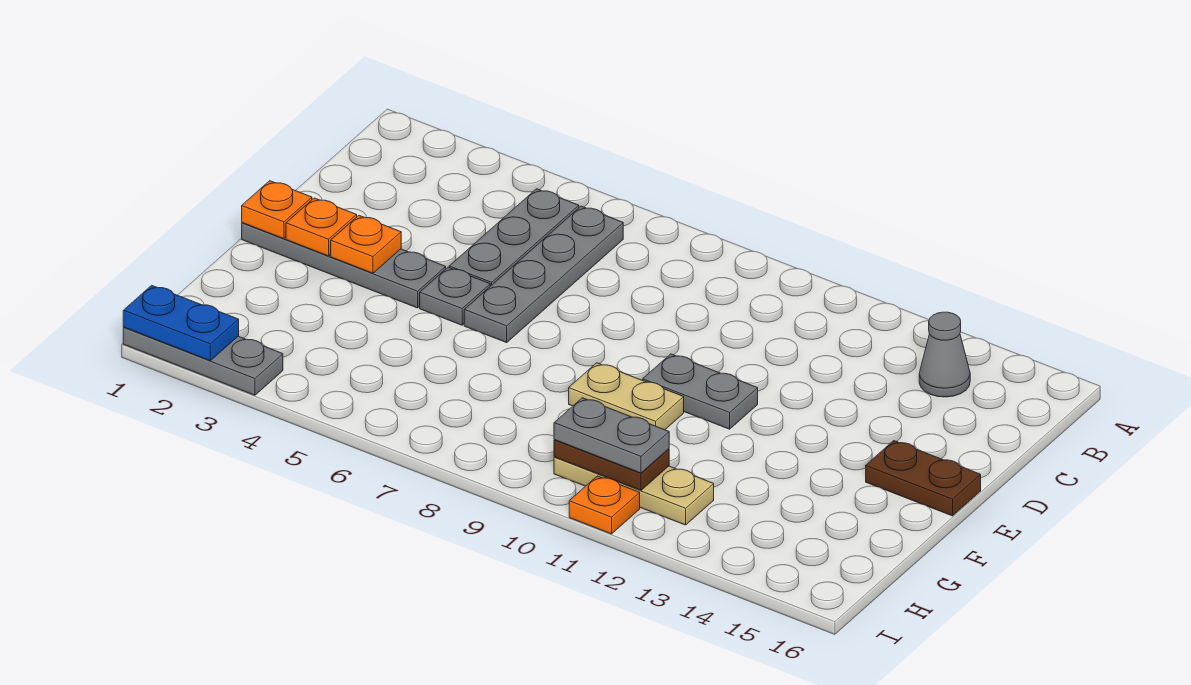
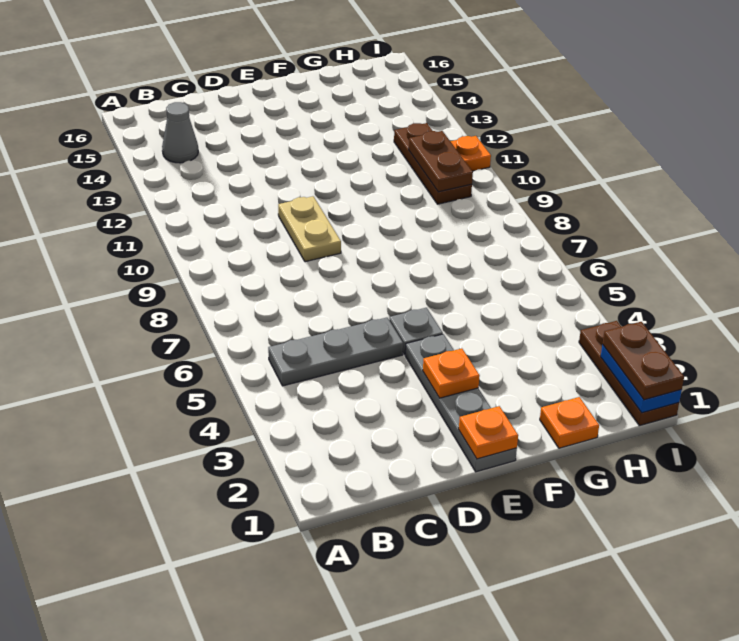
grey plate B6:E6 level 1 -> none
orange plate E2 level 2 -> orange plate G1 level 1
grey plate E10:E11 level 1 -> none
brown plate E15:E16 level 1 -> brown plate I1:I2 level 3
tan plate F9:F10 level 1 -> tan plate D9:D10 level 1
tan plate H10:H12 level 1 -> brown plate H10:H12 level 1
grey plate H10:H11 level 3 -> none
grey plate I1:I3 level 1 -> brown plate I1:I3 level 1

